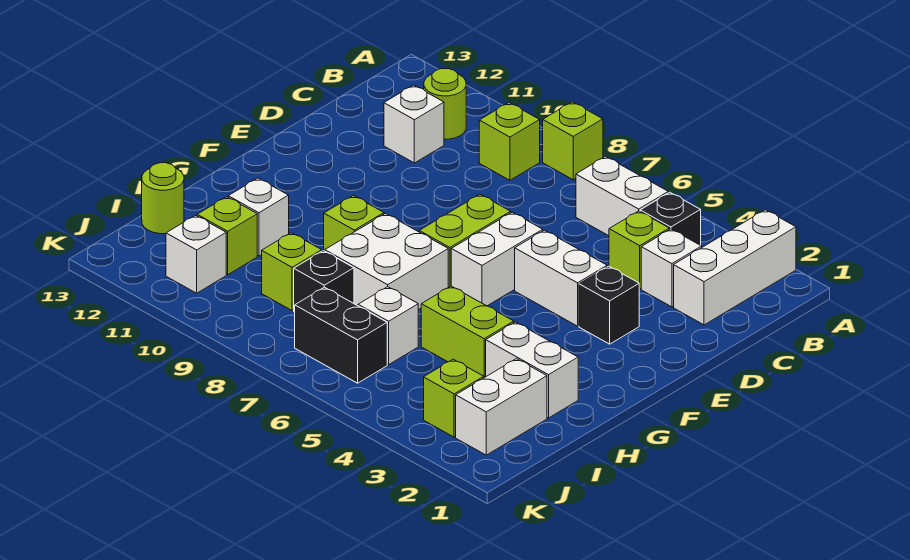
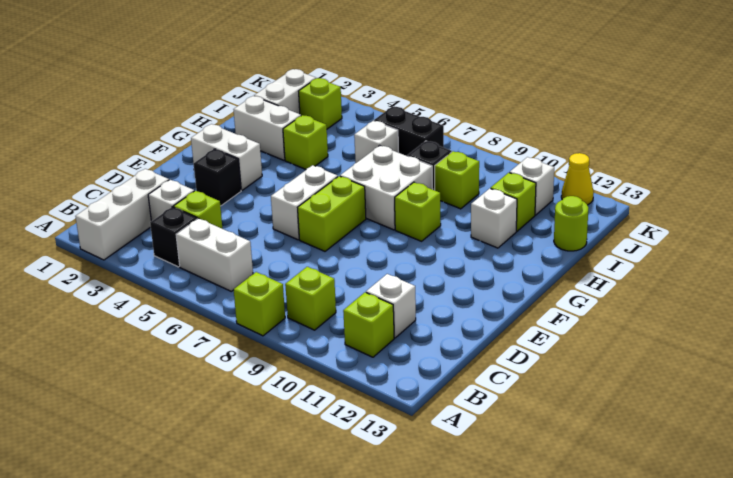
lime round brick B11 level 1 -> lime brick B11 level 1
white brick E4:E5 level 1 -> white brick F2:F3 level 1
lime brick H4:H5 level 1 -> lime brick H4 level 1
none -> yellow cone K12 level 1

